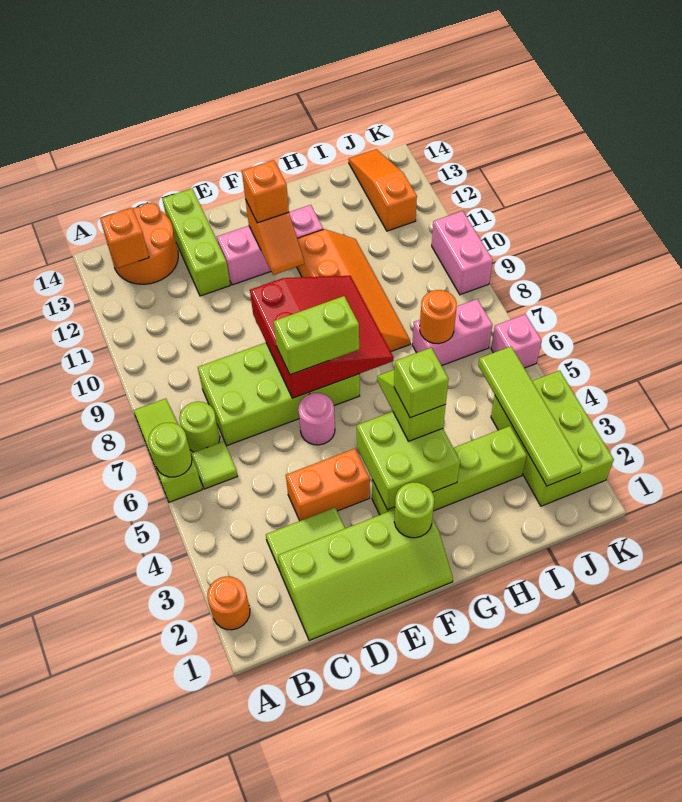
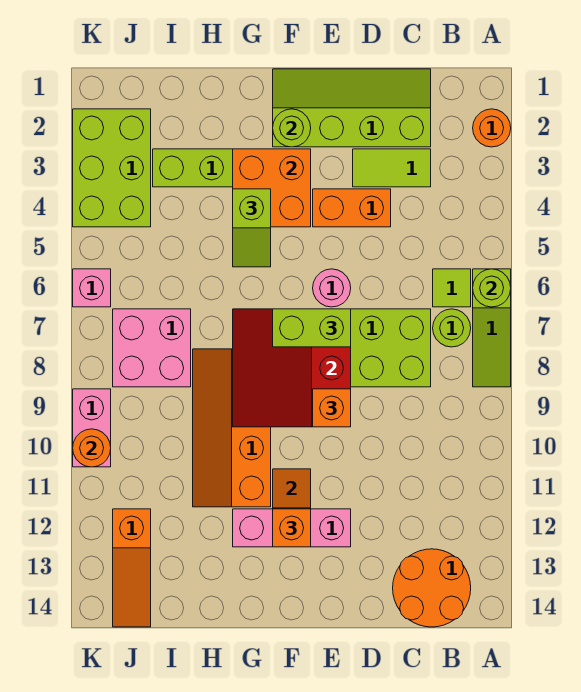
orange brick B13 level 2 -> orange brick E9 level 3
lime brick D12:D14 level 1 -> none
lime brick F3:G4 level 2 -> orange brick F3:G4 level 2
lime brick G4 level 4 -> none
pink brick I7:J7 level 1 -> pink brick I7:J8 level 1
orange round brick I7 level 2 -> orange round brick K10 level 2
lime tile J2:J5 level 2 -> none

